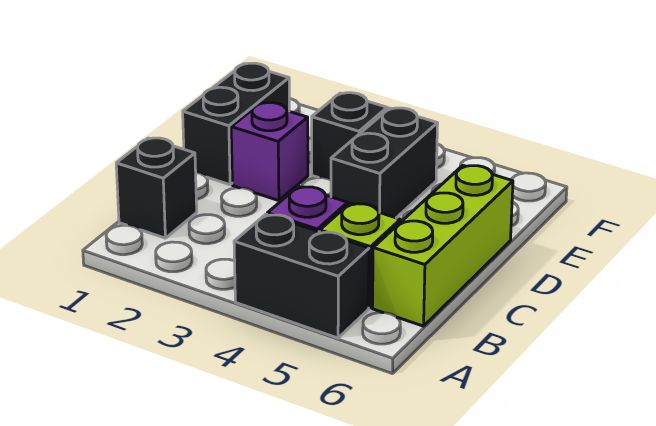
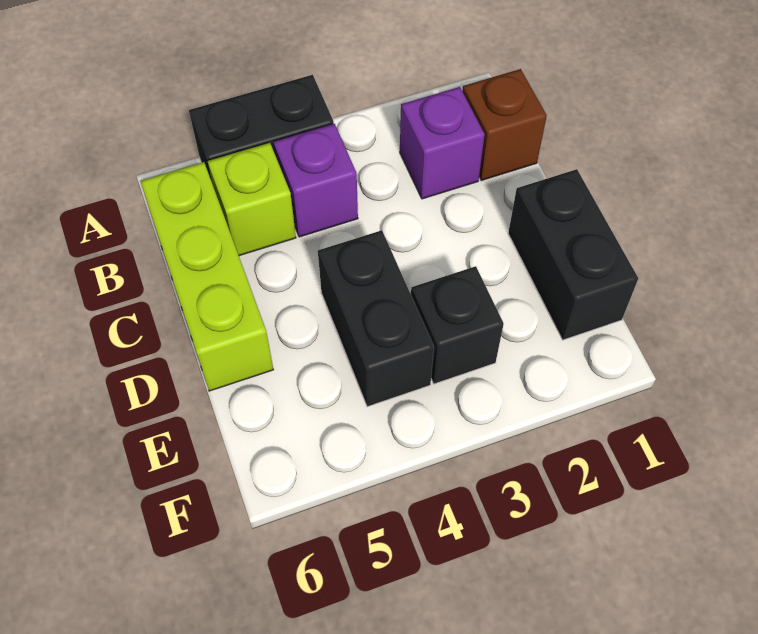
black brick B1 level 1 -> brown brick B1 level 1
purple brick D2 level 1 -> purple brick B2 level 1

